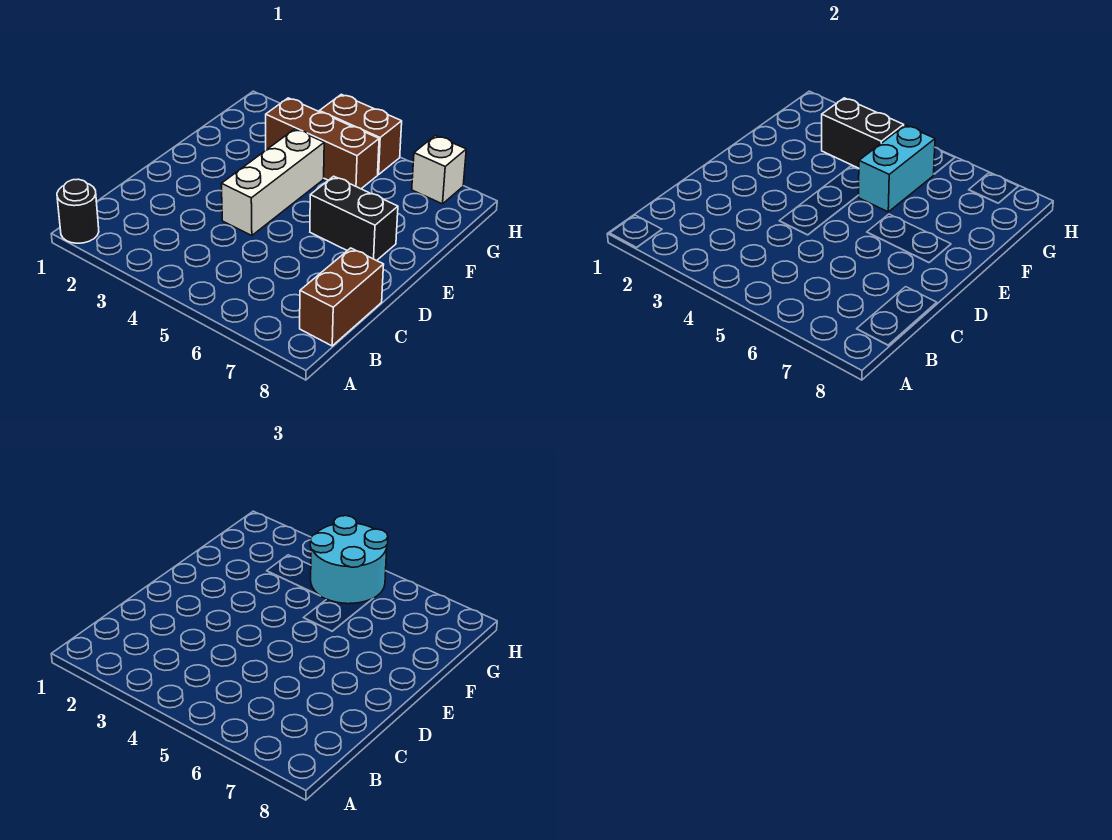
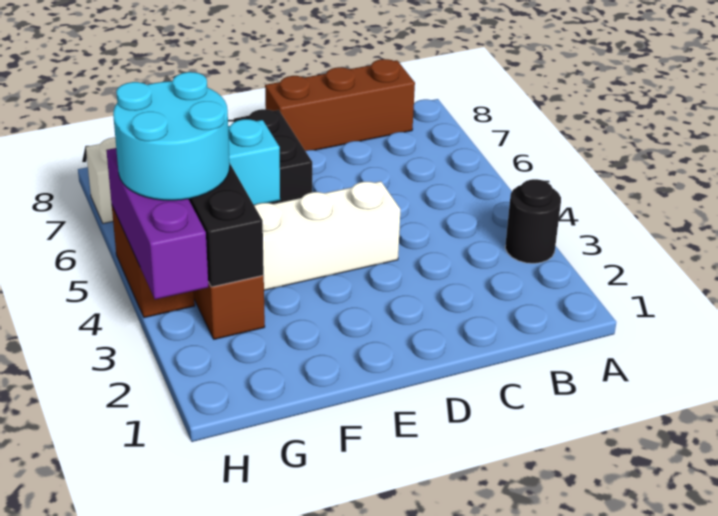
black round brick A1 level 1 -> black round brick A3 level 1
brown brick B8:C8 level 1 -> brown brick B8:D8 level 1
none -> purple brick H3:H5 level 2

